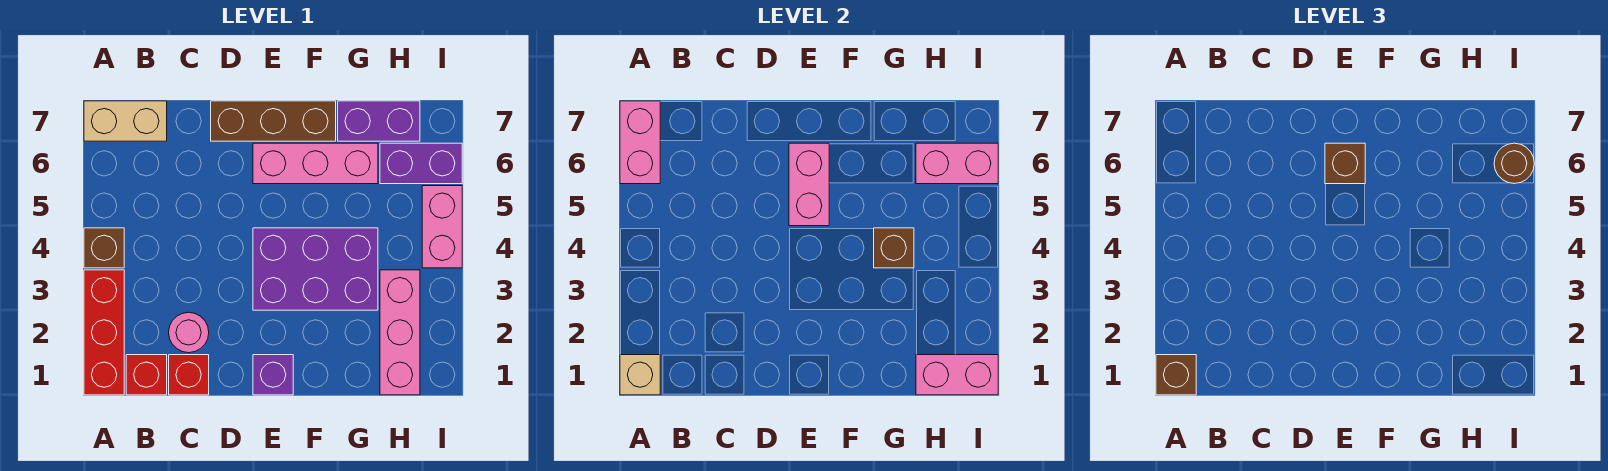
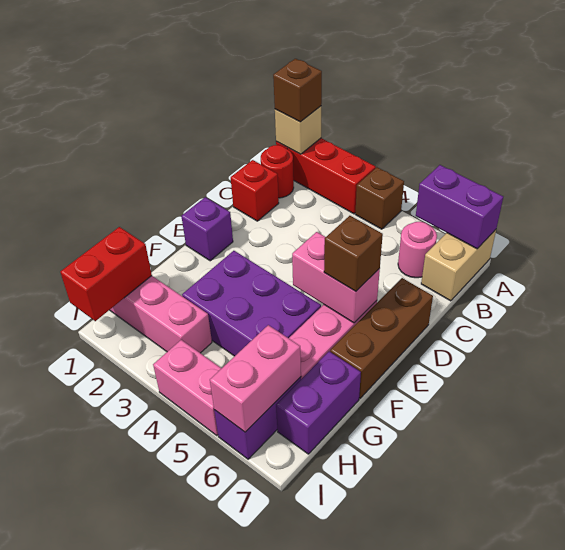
pink brick A6:A7 level 2 -> purple brick A6:A7 level 2
red brick B1 level 1 -> red round brick B1 level 1
pink round brick C2 level 1 -> pink round brick B6 level 1
purple brick E3:G4 level 1 -> purple brick F3:G5 level 1
brown brick G4 level 2 -> none
pink brick H1:I1 level 2 -> red brick H1:I1 level 2
brown round brick I6 level 3 -> none

